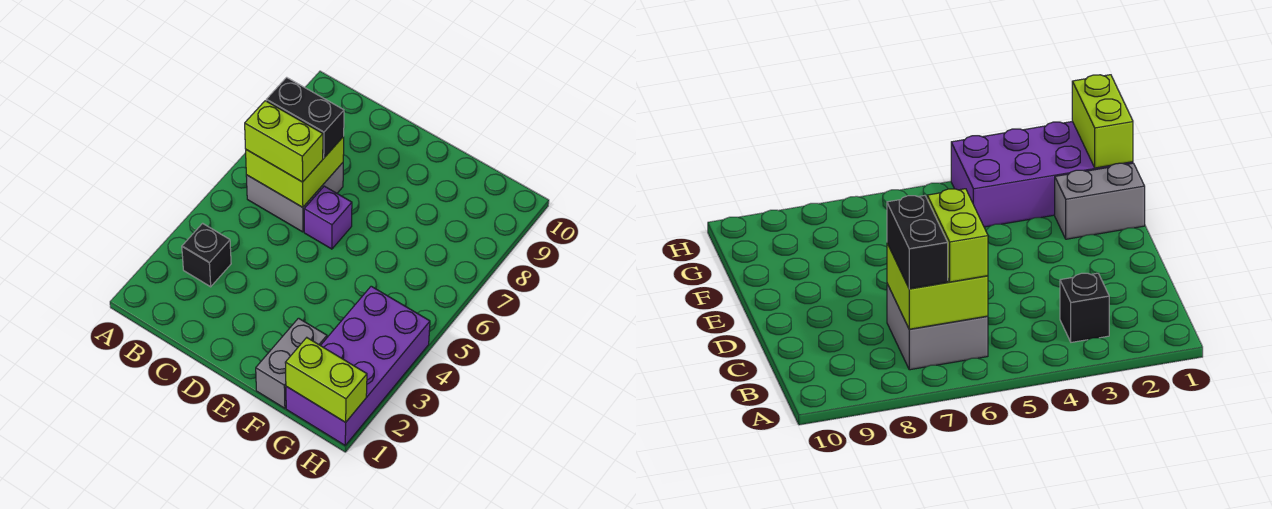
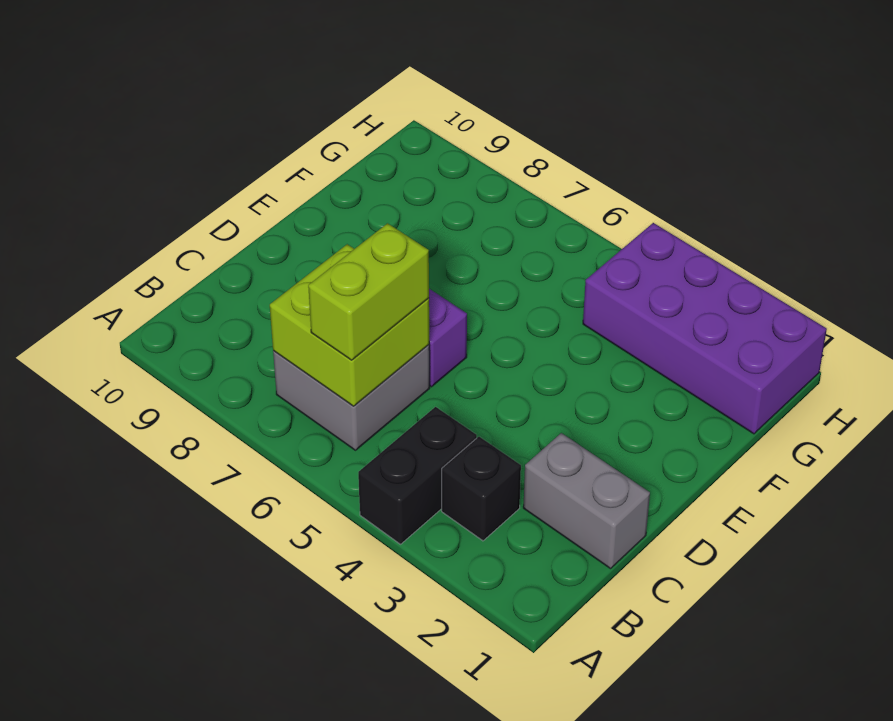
black brick B7:C7 level 3 -> black brick A4:B4 level 1
grey brick F1:F2 level 1 -> grey brick C1:C2 level 1
lime brick G1:H1 level 2 -> none

